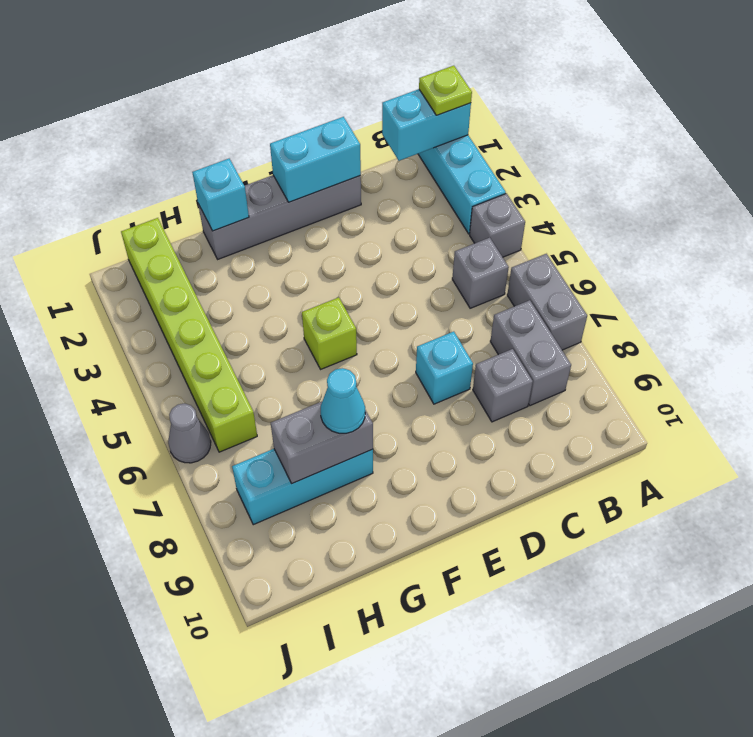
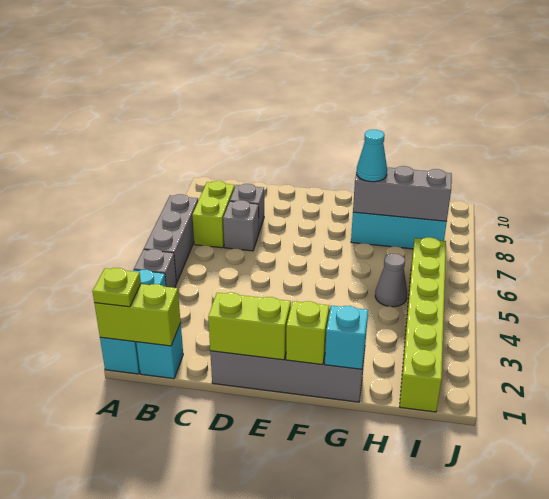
cyan brick A1:B1 level 2 -> lime brick A1:B1 level 2
grey brick A6:A7 level 1 -> grey brick A5:A7 level 1
grey brick B5 level 1 -> grey brick C7 level 1
grey brick B7:B8 level 1 -> lime brick B7:B8 level 1
cyan brick D1:E1 level 2 -> lime brick D1:E1 level 2
cyan brick D7 level 1 -> cyan brick B1 level 1
lime brick F5 level 1 -> lime brick F1 level 2
grey brick G8:H8 level 2 -> grey brick G8:I8 level 2
grey cone J6 level 1 -> grey cone H5 level 1

